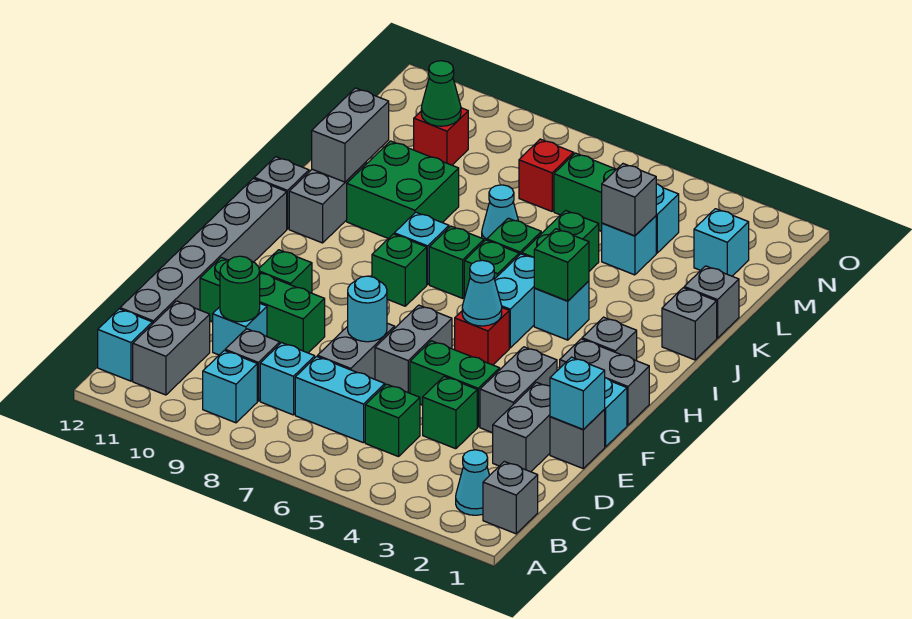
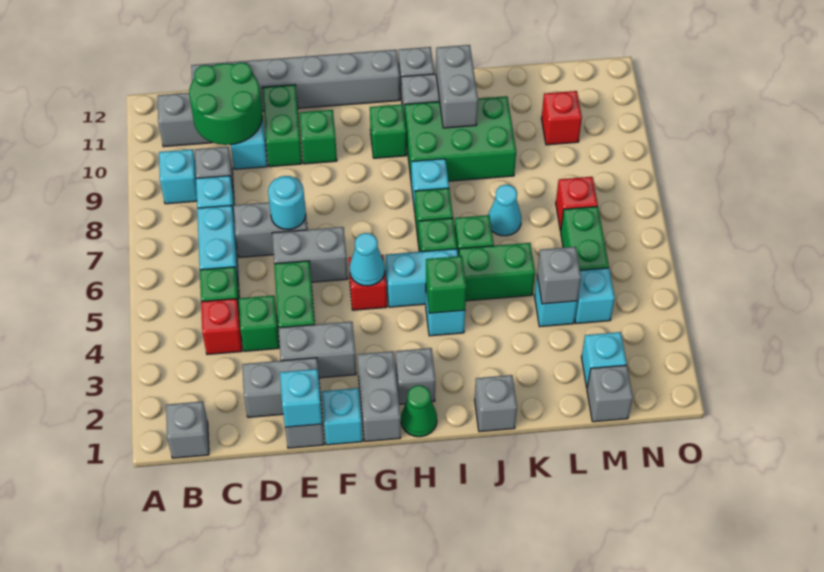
cyan cone B2 level 1 -> none
cyan brick B12 level 1 -> none
none -> red brick C4 level 1
green round brick D10 level 2 -> green round brick C10:D11 level 2
green brick E9:E11 level 1 -> green brick E10:E11 level 1
green brick H8 level 1 -> green brick H10 level 1
green brick J9:K10 level 1 -> green brick I9:K10 level 1
grey brick J11:K11 level 2 -> grey brick J10:J11 level 2
grey brick K1 level 1 -> grey brick M1 level 1
green cone M10 level 2 -> green cone H1 level 1

